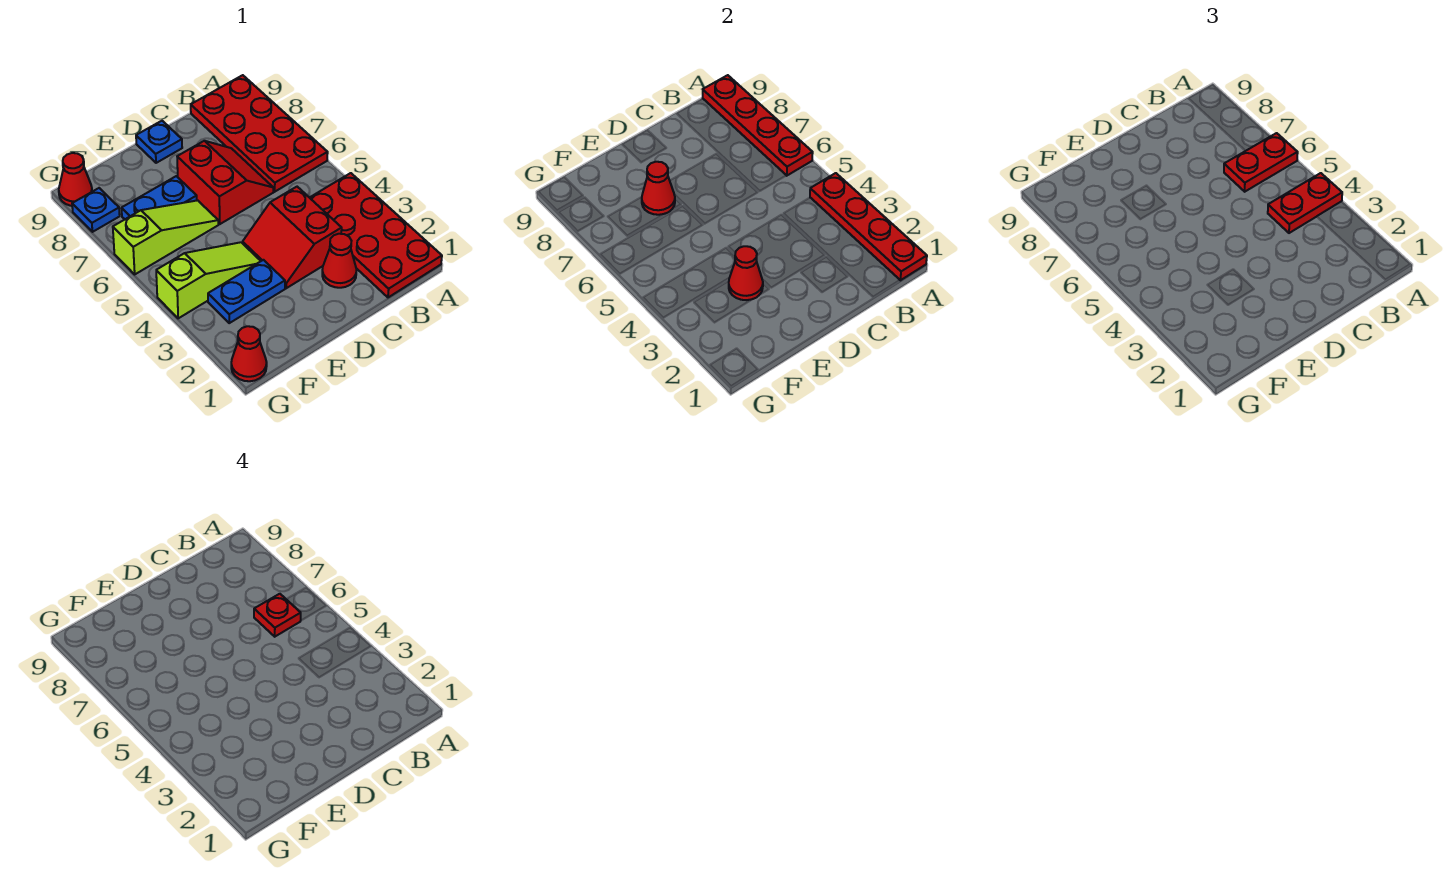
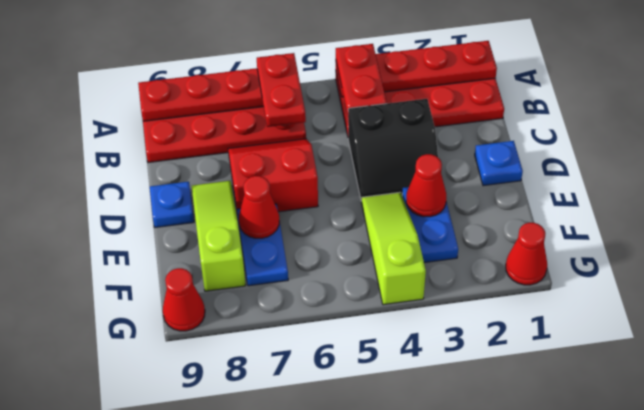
red plate B6 level 4 -> none
red cone C2 level 1 -> none
red slope C3:D4 level 1 top C -> black slope C3:D4 level 1 top C
lime slope E6:G6 level 1 top G -> lime slope D8:F8 level 1 top F
blue plate G8 level 1 -> blue plate D1 level 1

